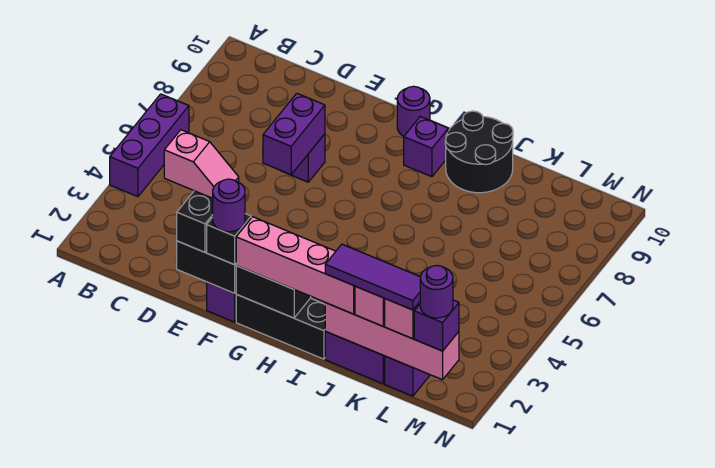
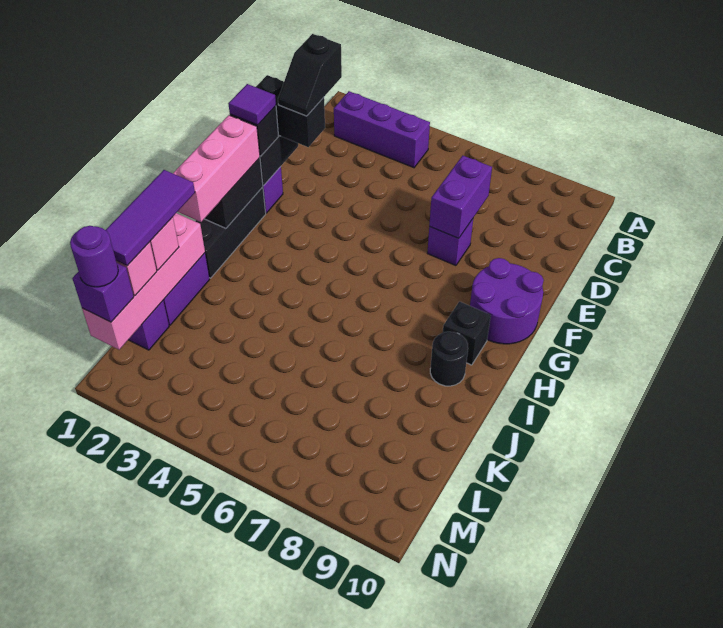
purple brick A4:A6 level 1 -> purple brick B2:B4 level 1
pink slope D2:E2 level 4 top D -> black slope D2:E2 level 4 top D
purple brick E6:E7 level 2 -> purple brick D7:E7 level 2
purple round brick F1 level 4 -> purple tile F1 level 4
pink brick G1:J1 level 3 -> pink brick G1:I1 level 3
purple round brick G10 level 1 -> purple round brick F9:G10 level 1
purple brick H9 level 1 -> black brick H9 level 1
black round brick I9:J10 level 1 -> black round brick I9 level 1

